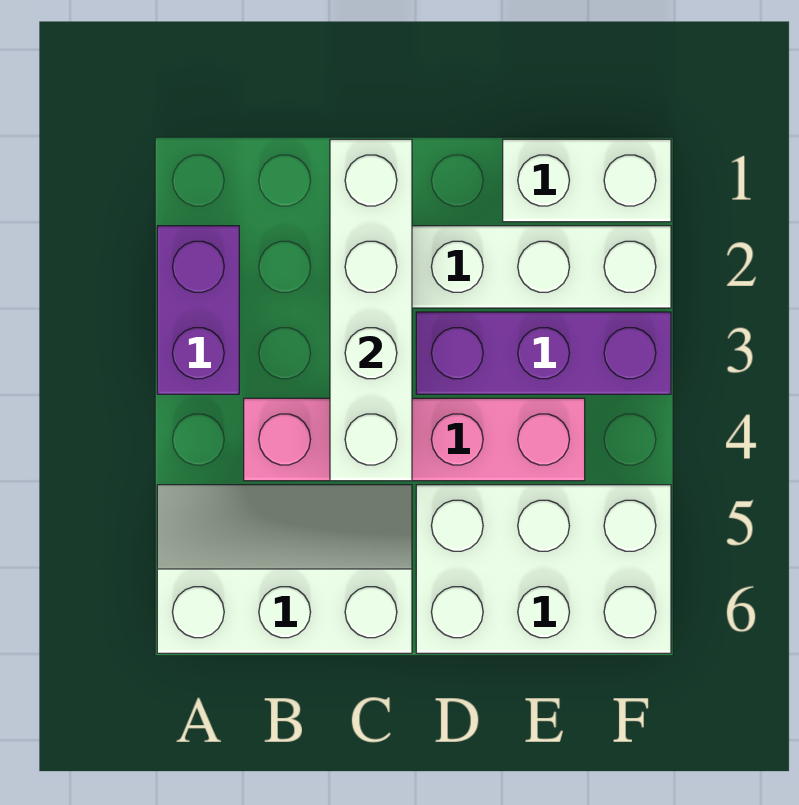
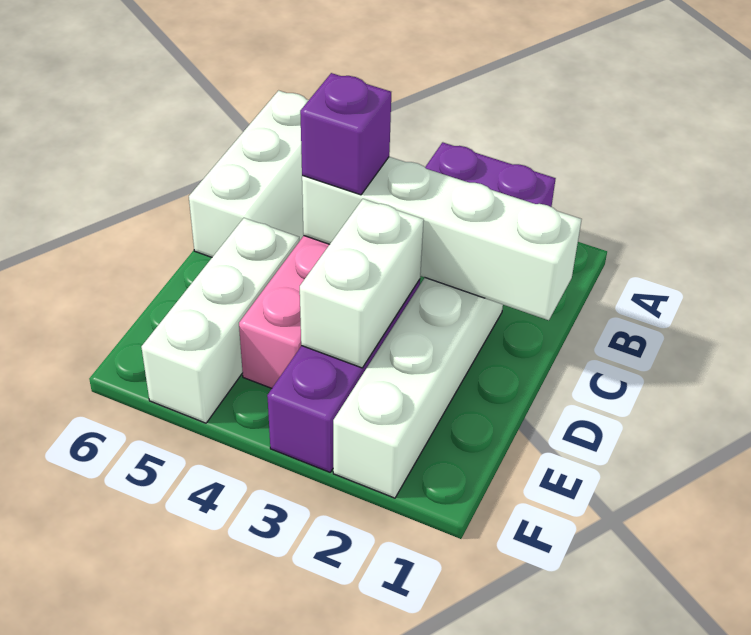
none -> purple brick C4 level 3
white brick D5:F6 level 1 -> white brick D5:F5 level 1
white brick E1:F1 level 1 -> white brick D3:E3 level 2

